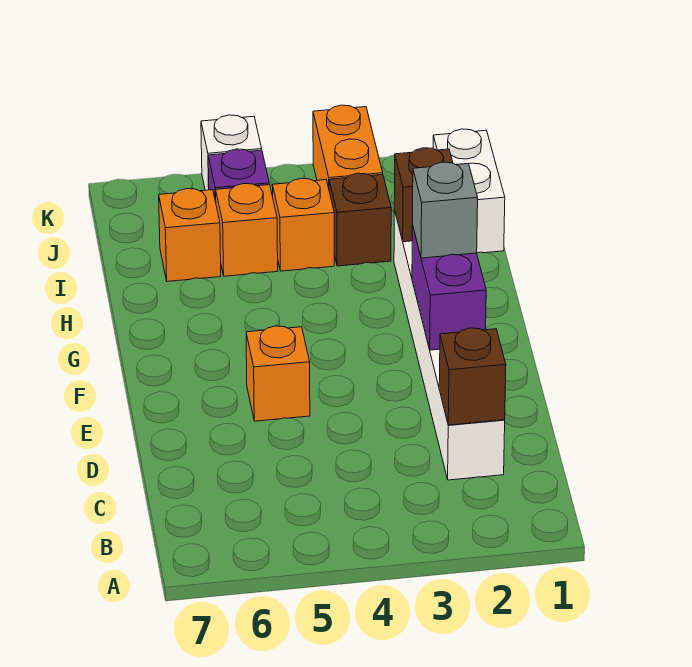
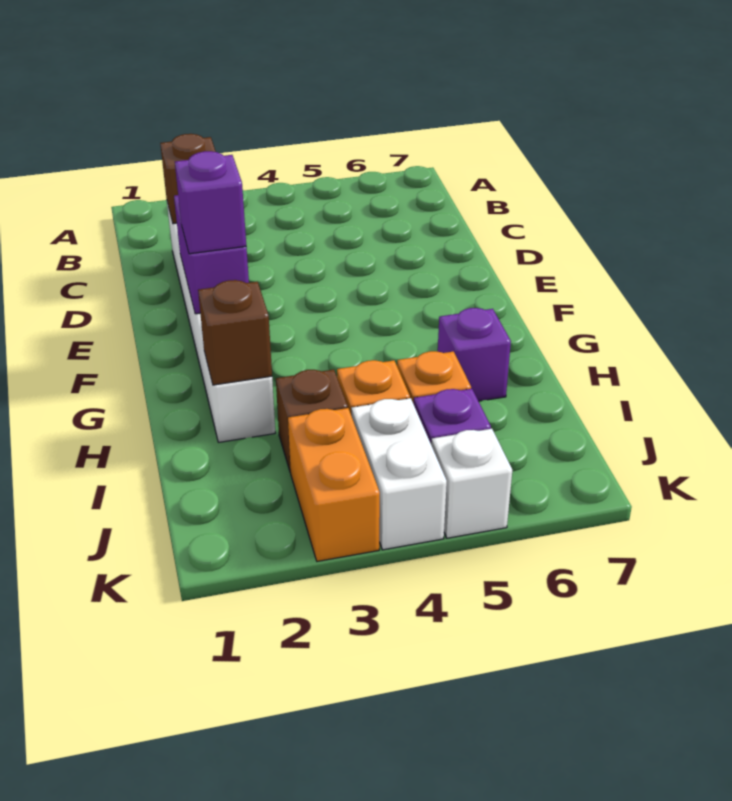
orange brick E5 level 1 -> none
grey brick F2 level 3 -> purple brick F2 level 3
none -> purple brick H6 level 1
white brick I1:J1 level 1 -> white brick J4:K4 level 1
orange brick I6 level 1 -> none

